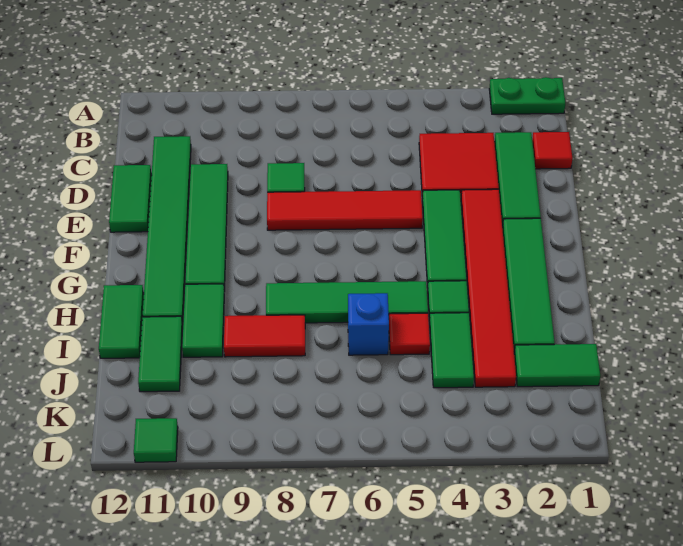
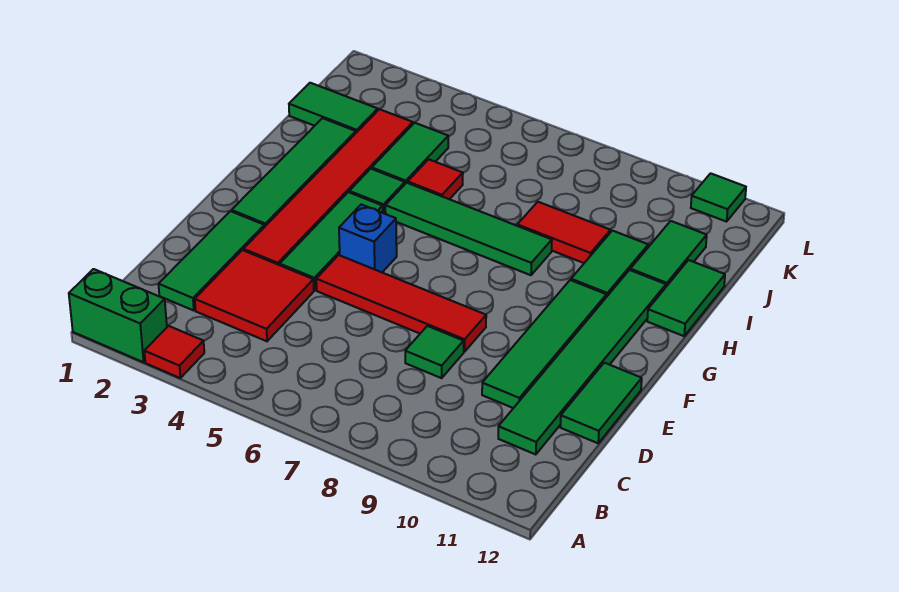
green plate A1:A2 level 1 -> green brick A1:A2 level 1
red tile C1 level 1 -> red tile A3 level 1
blue brick I6 level 1 -> blue brick F5 level 1

